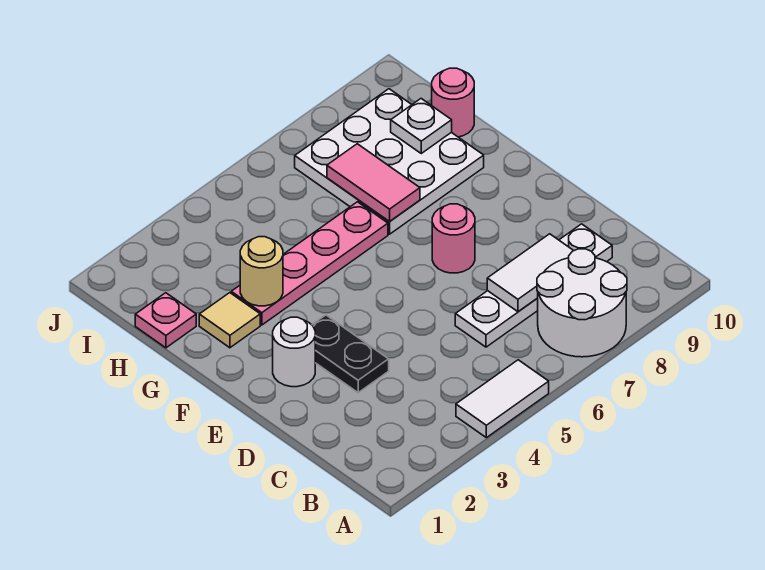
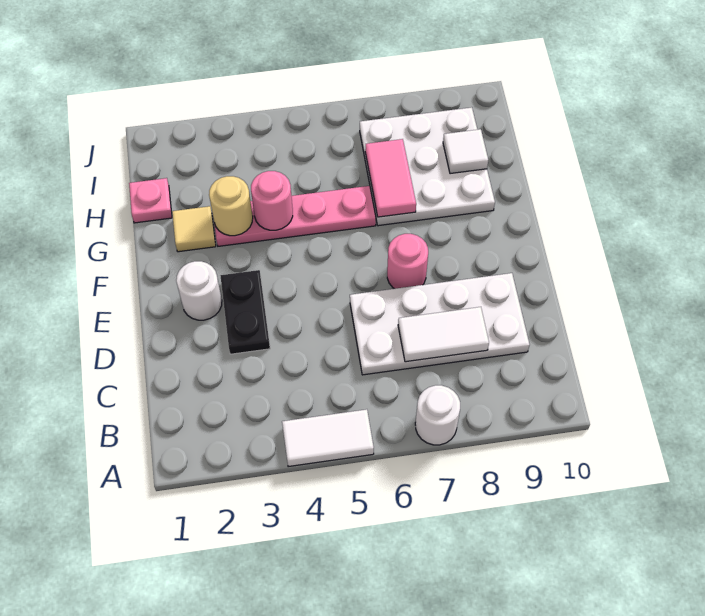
white round brick A7:B8 level 1 -> white round brick A7 level 1
white plate C6:C9 level 1 -> white plate C6:D9 level 1
white plate H9 level 2 -> white tile H9 level 2
pink round brick H10 level 1 -> pink round brick G4 level 2

